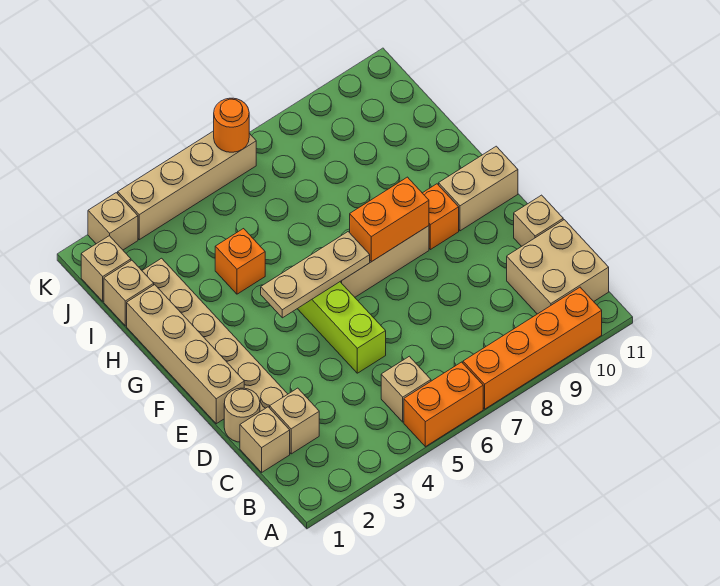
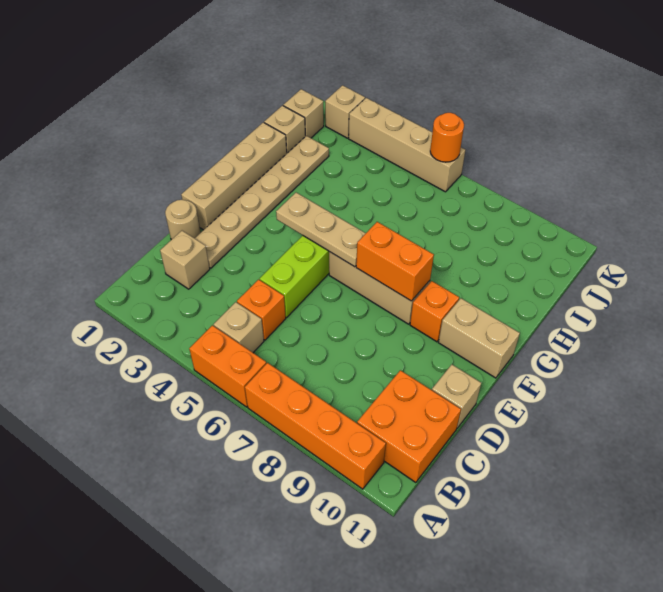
tan brick B10:C11 level 1 -> orange brick B10:C11 level 1
tan brick C1 level 1 -> none
orange brick H4 level 1 -> orange brick C5 level 1

